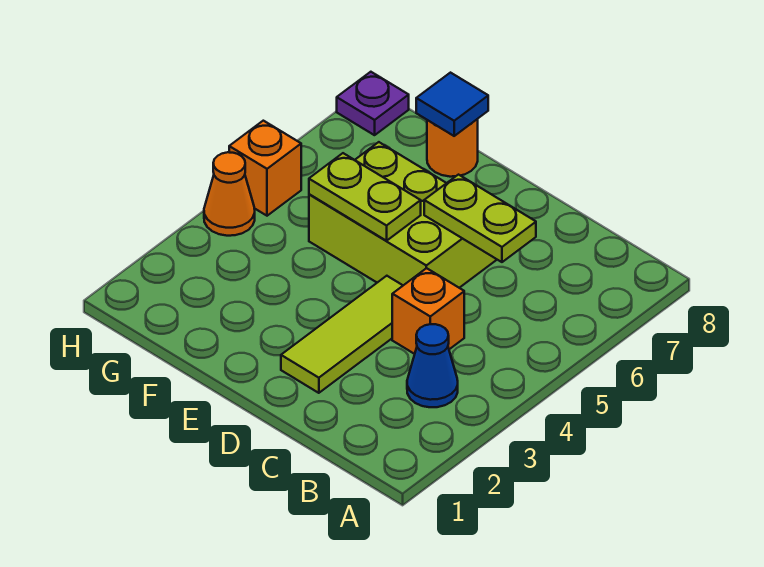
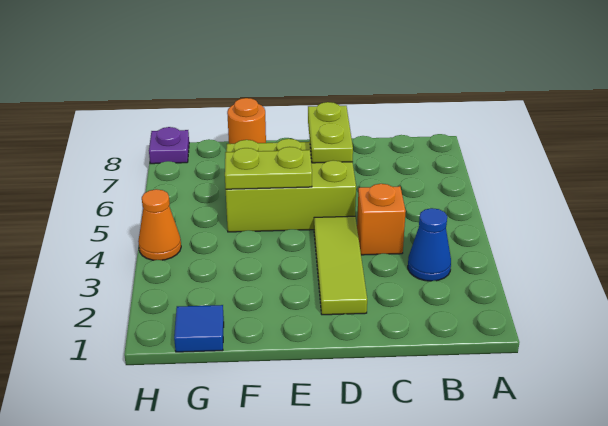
lime plate C6:D6 level 2 -> lime plate D6:D7 level 2
blue tile F8 level 2 -> blue tile G1 level 1
orange brick H5 level 1 -> none

